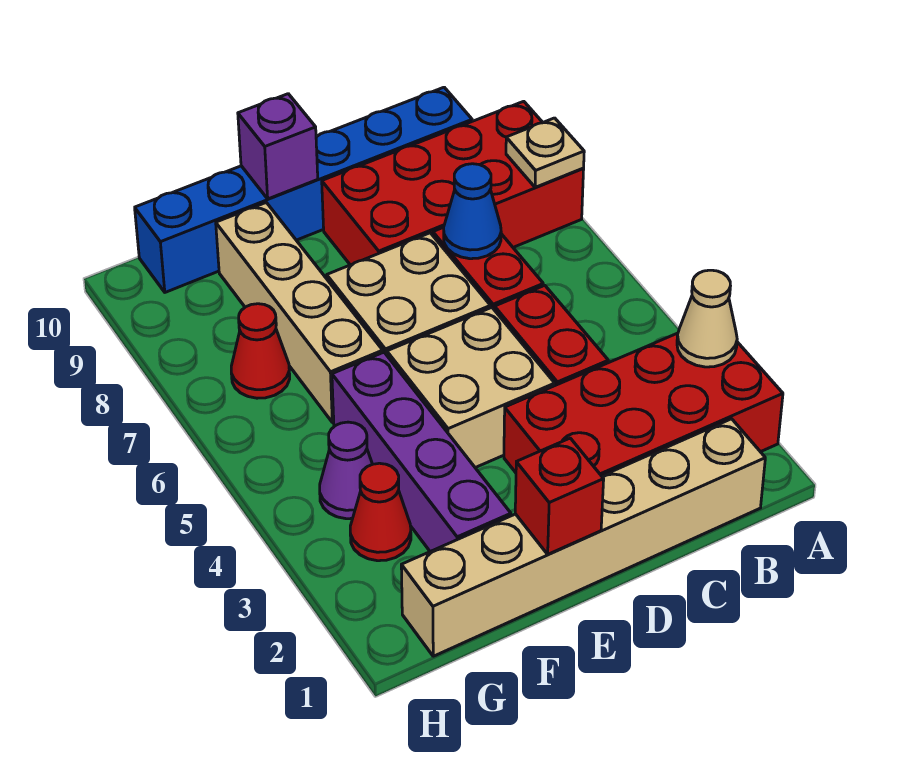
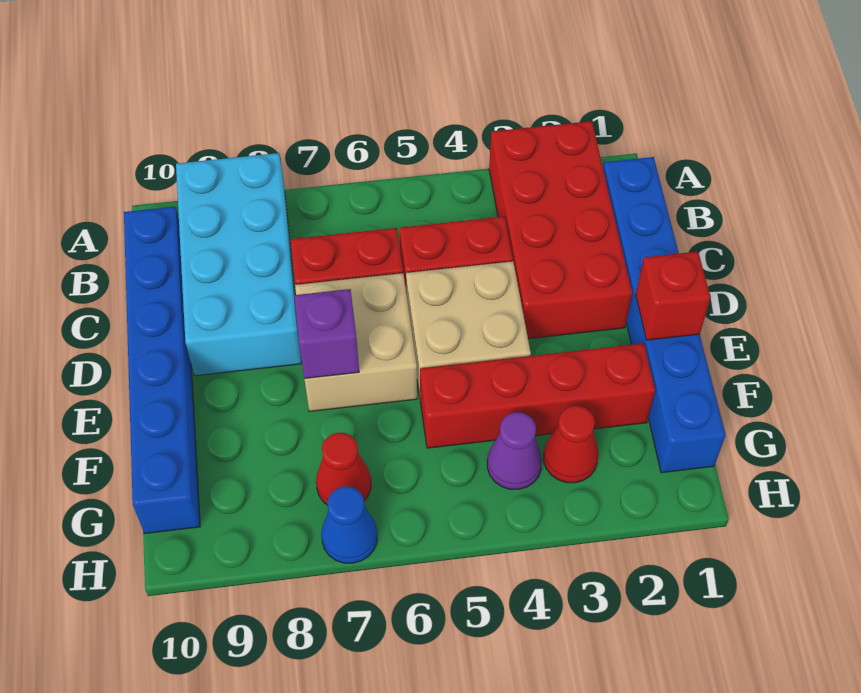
tan cone A3 level 2 -> none
red brick A8:D9 level 1 -> cyan brick A8:D9 level 1
tan plate A8 level 2 -> none
tan brick B1:G1 level 1 -> blue brick B1:G1 level 1
blue cone C7 level 2 -> blue cone H7 level 1
purple brick E10 level 2 -> purple brick E7 level 2
purple brick F2:F5 level 1 -> red brick F2:F5 level 1
tan brick F6:F9 level 1 -> none

